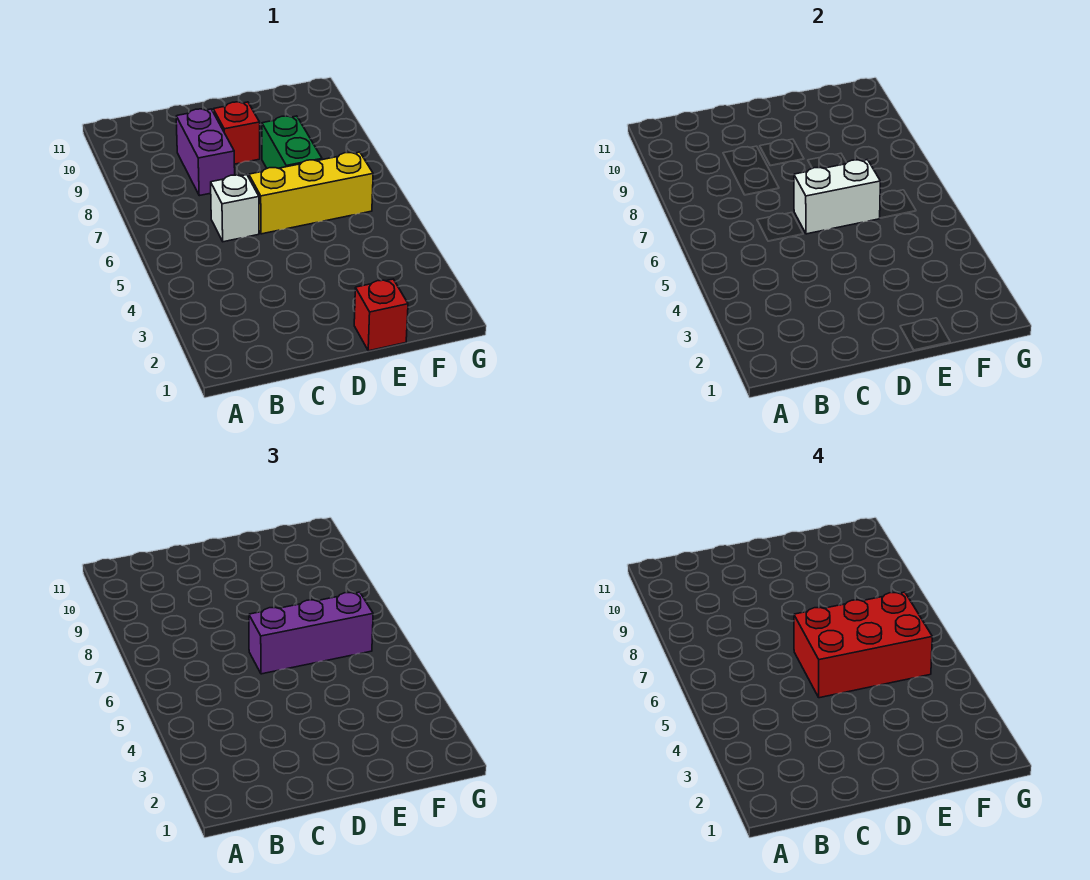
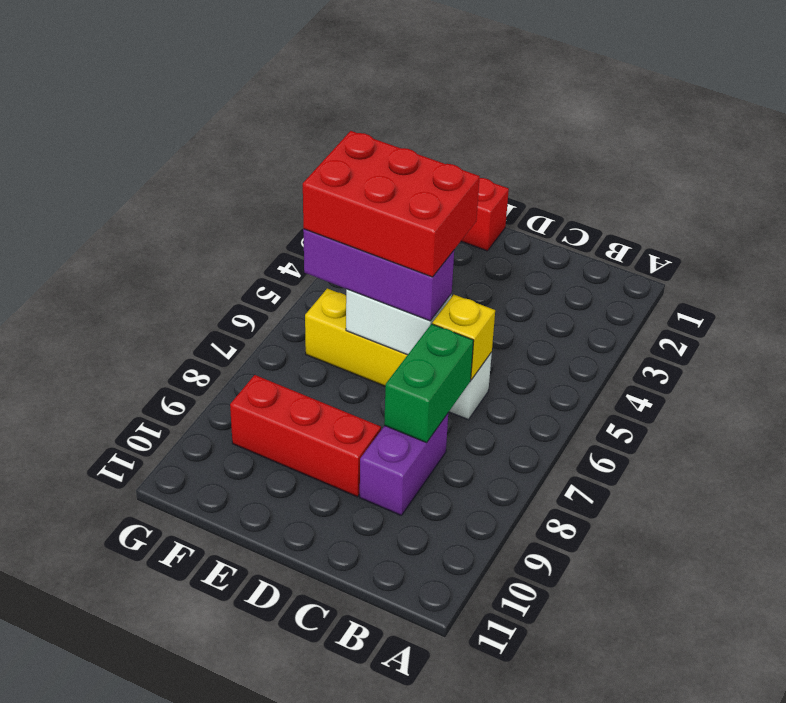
none -> yellow brick C6 level 2
red brick D9 level 1 -> red brick D9:F9 level 1
green brick E7:E8 level 1 -> green brick C7:C8 level 2

